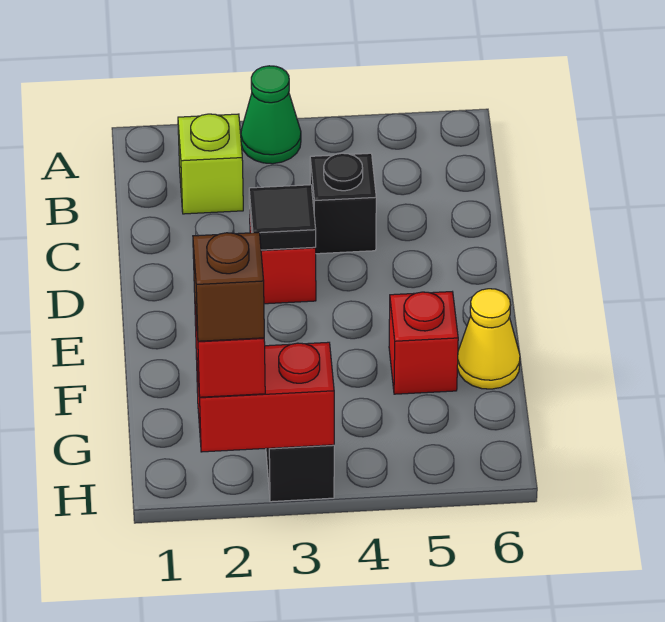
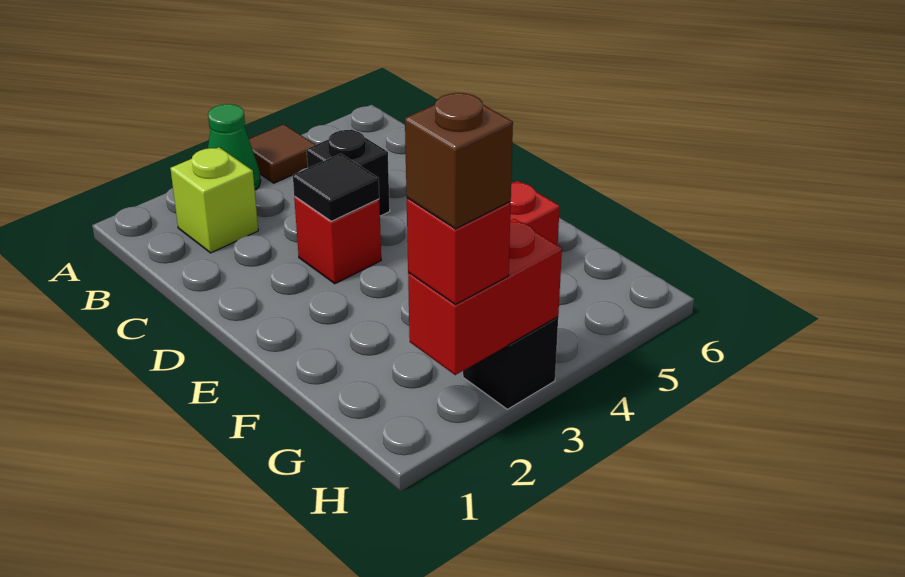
none -> brown tile A4 level 1
yellow cone F6 level 1 -> none

